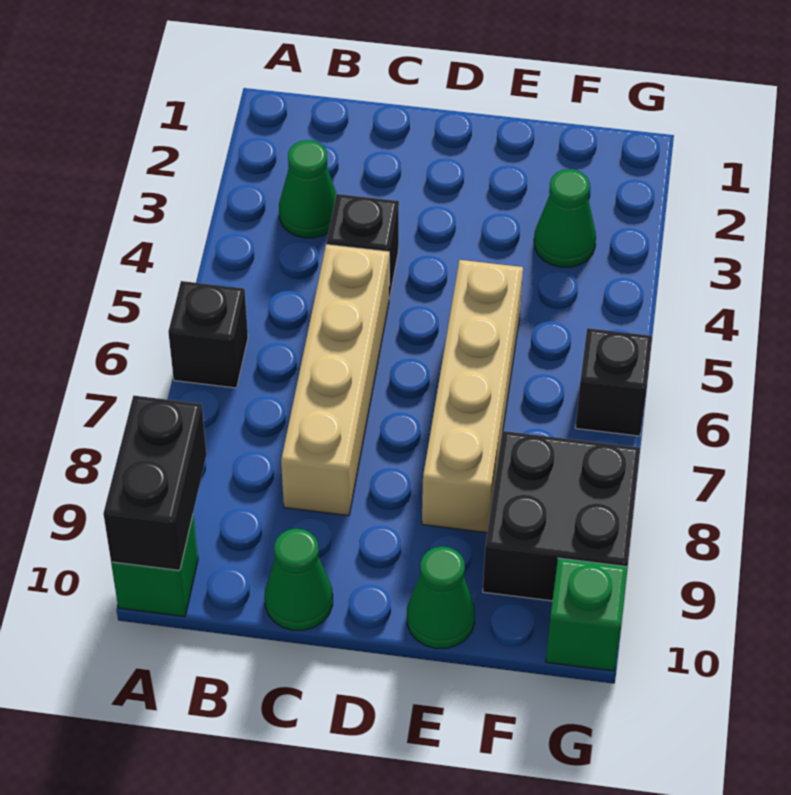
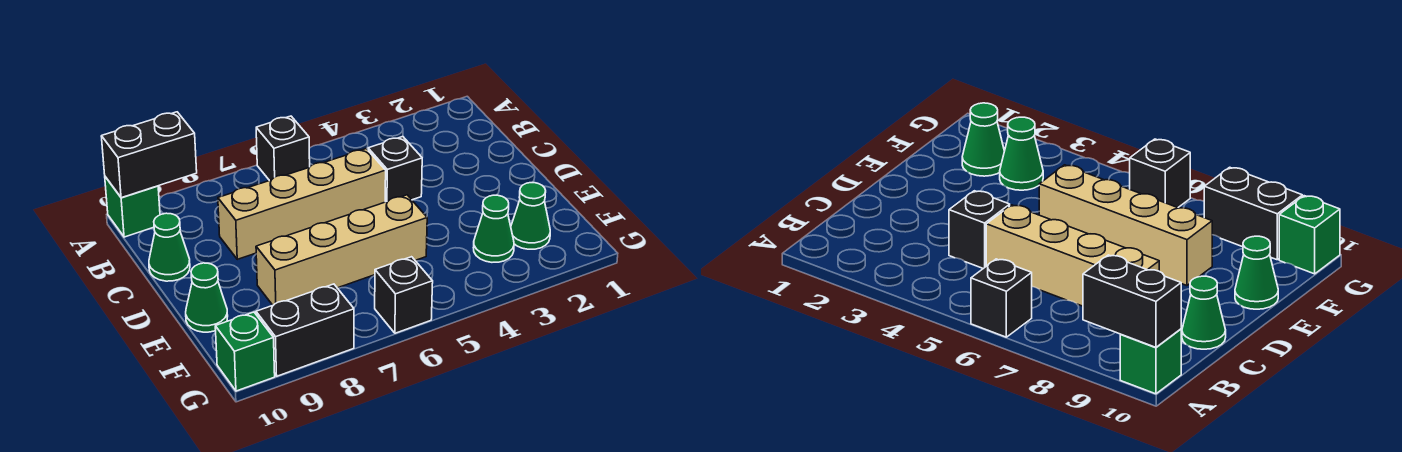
green cone B3 level 1 -> green cone F2 level 1
black brick F8:G9 level 1 -> black brick G8:G9 level 1

